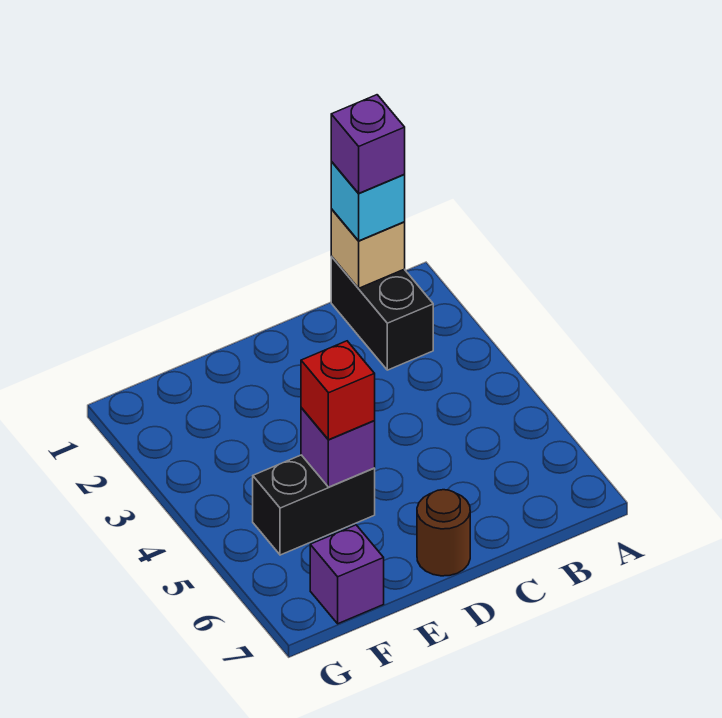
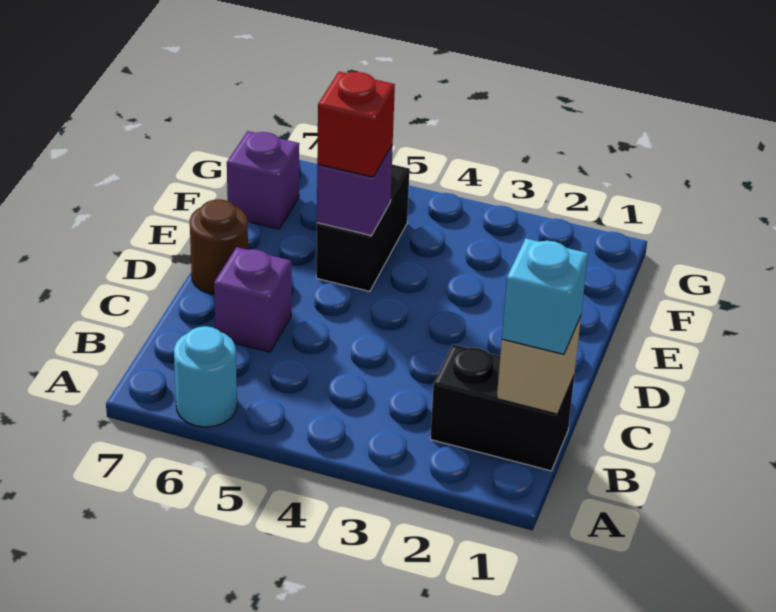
none -> cyan round brick A6 level 1
purple brick B1 level 4 -> purple brick C6 level 1

